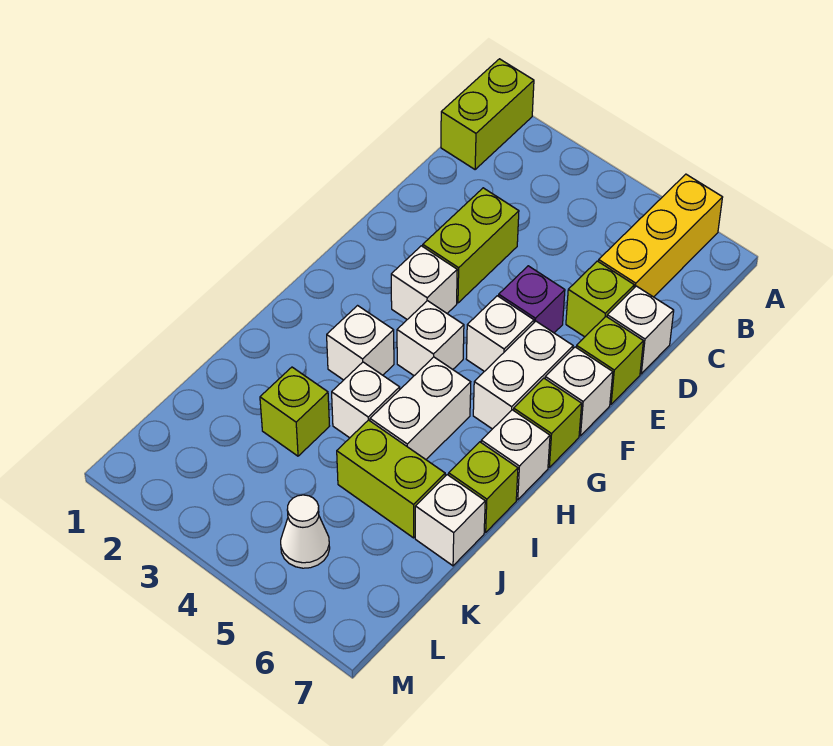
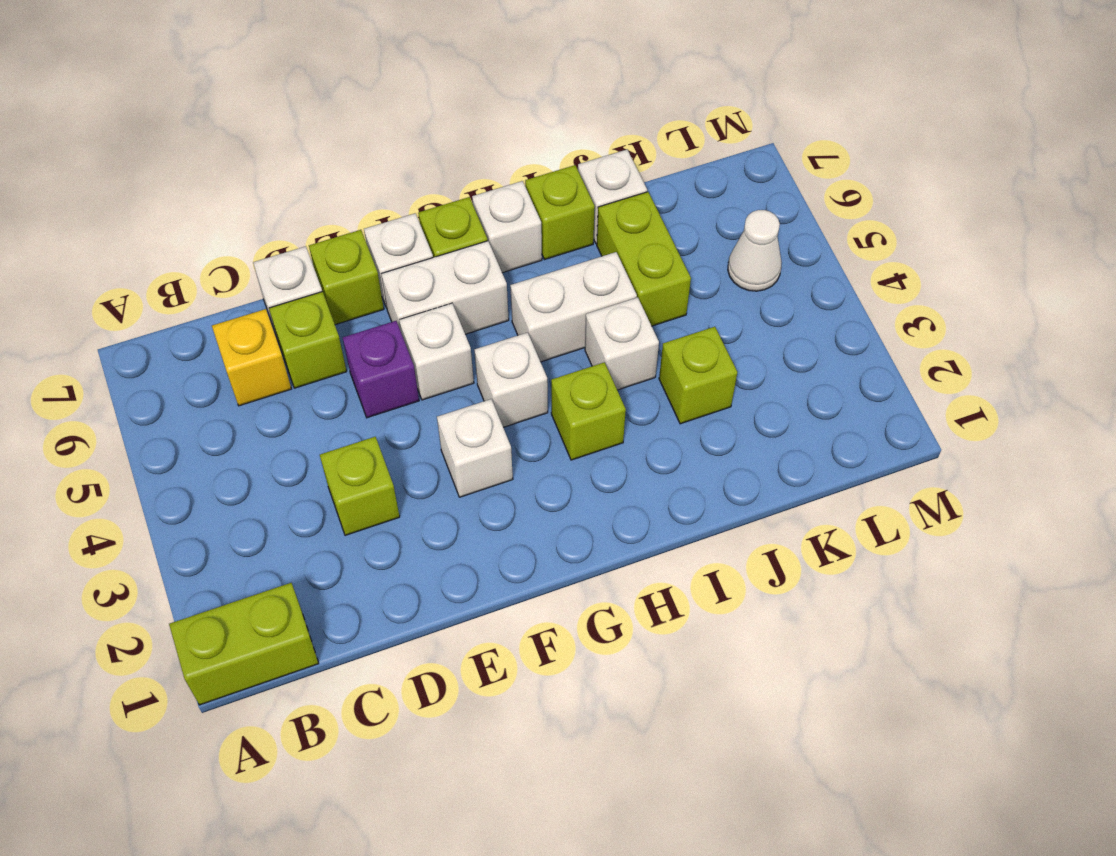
yellow brick A6:C6 level 1 -> yellow brick C6 level 1
lime brick D3:E3 level 1 -> lime brick D3 level 1
white brick H3 level 1 -> lime brick H3 level 1

